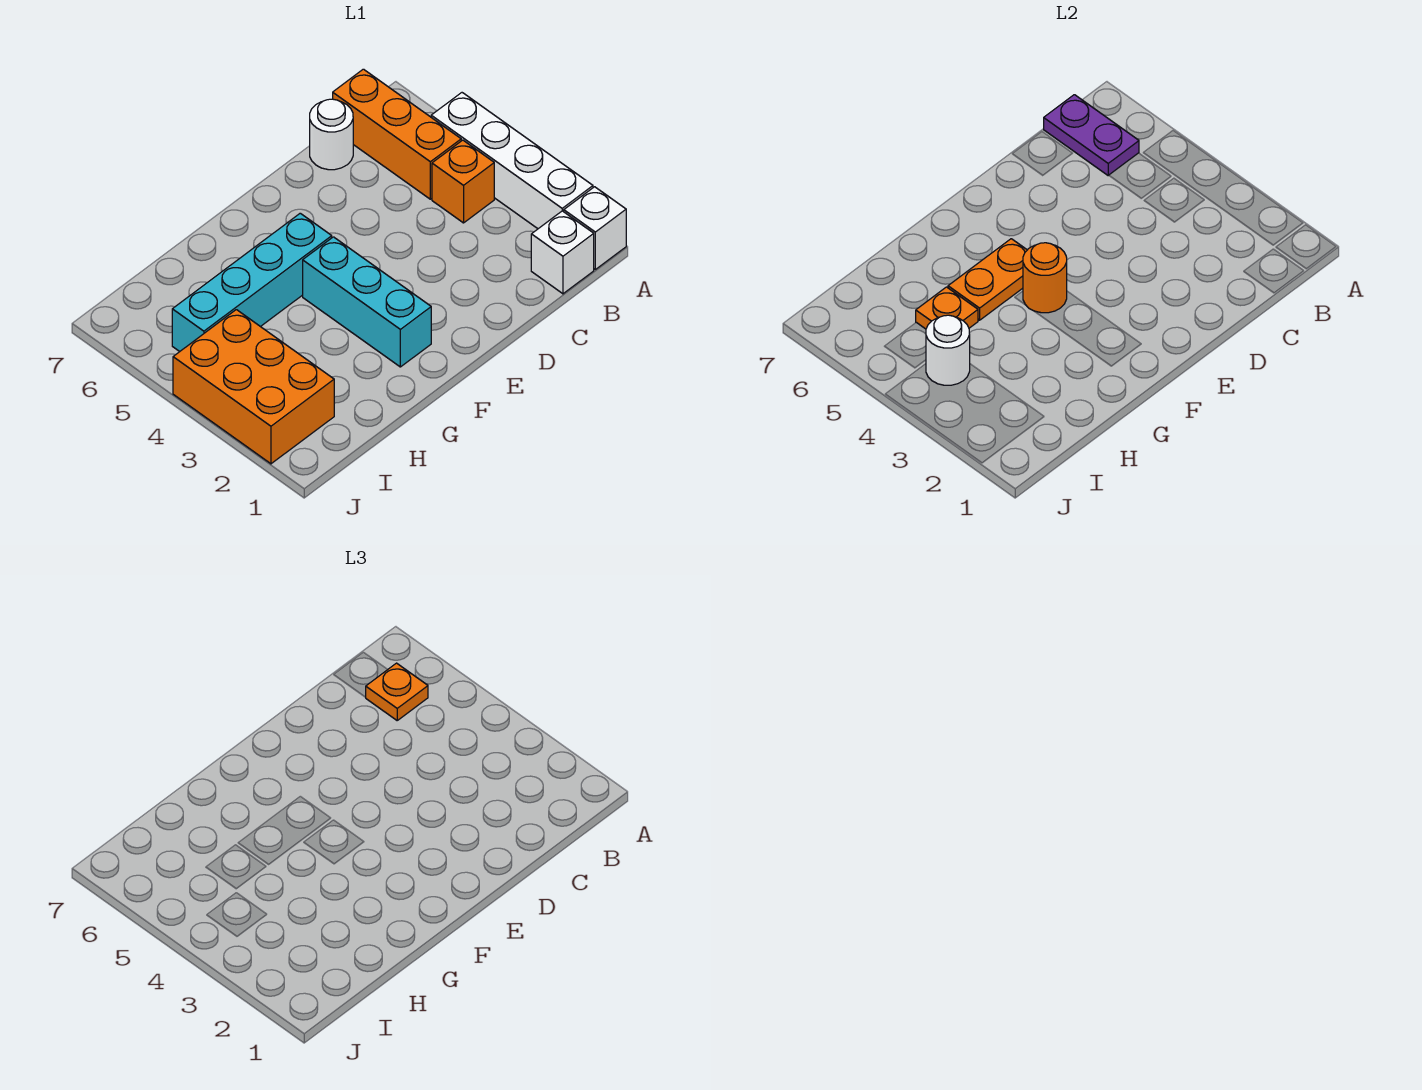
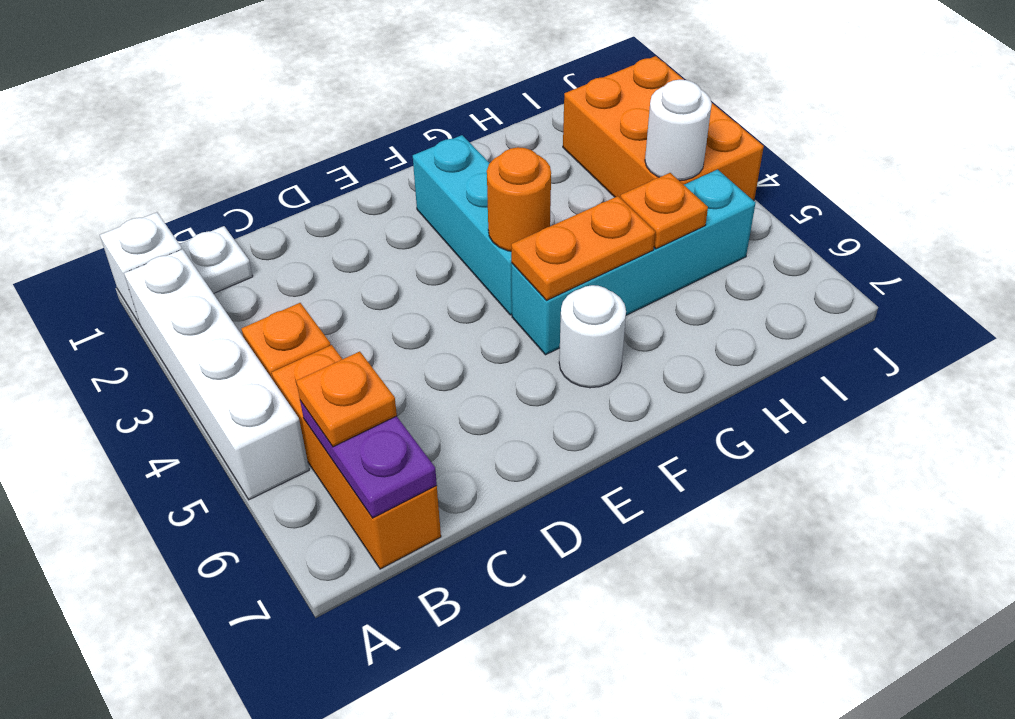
white brick B1 level 1 -> white plate B1 level 1
white round brick C7 level 1 -> white round brick F6 level 1

